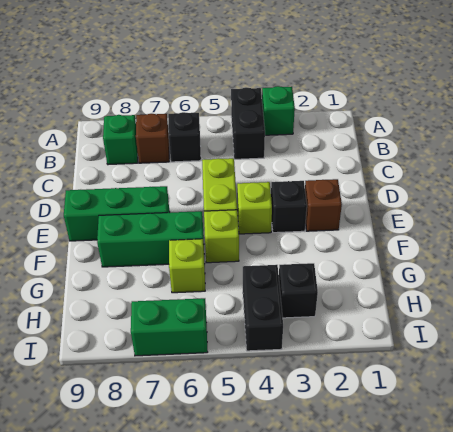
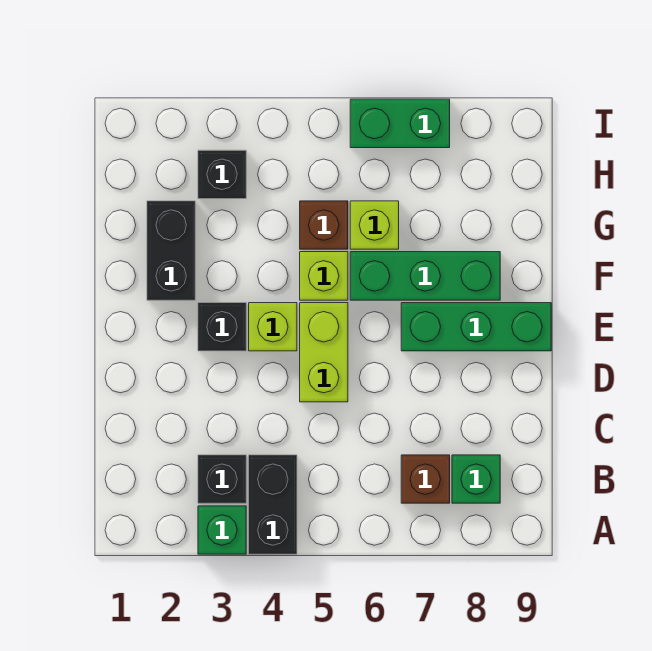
black brick B6 level 1 -> black brick B3 level 1
brown brick E2 level 1 -> brown brick G5 level 1
black brick H4:I4 level 1 -> black brick F2:G2 level 1

